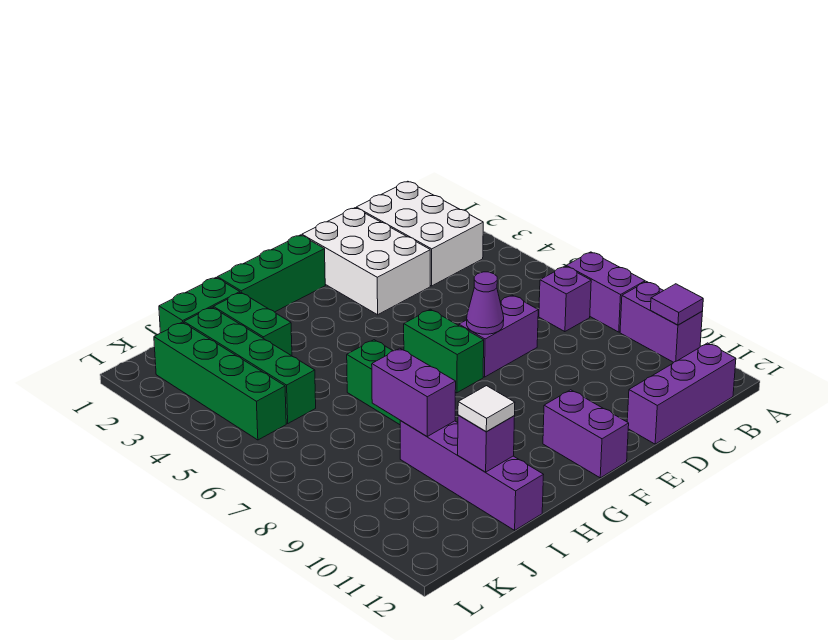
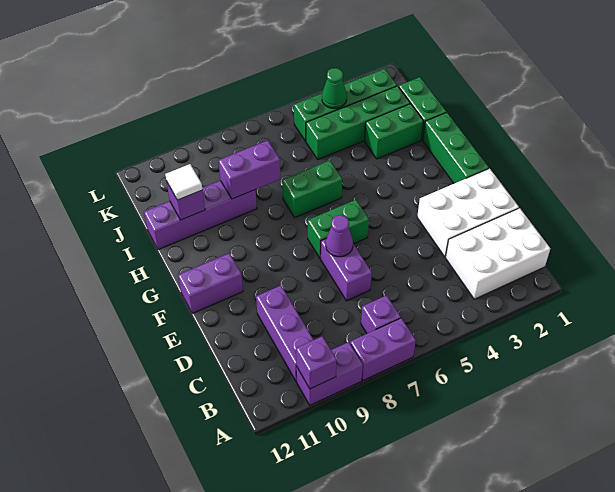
purple tile A10 level 2 -> purple brick A10 level 2
purple brick B12:D12 level 1 -> purple brick B10:D10 level 1
none -> green cone K4 level 2

